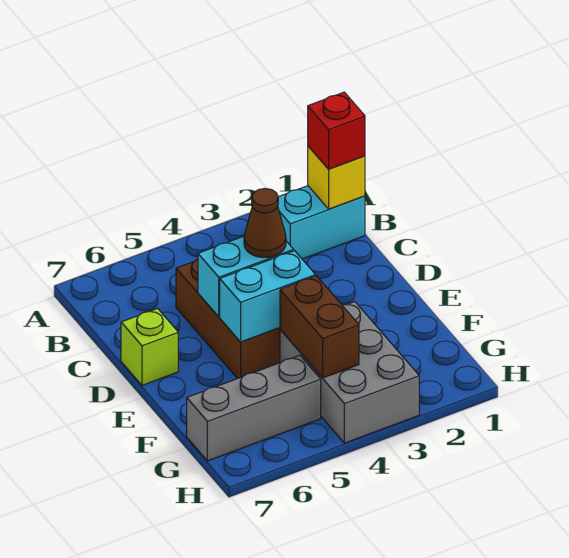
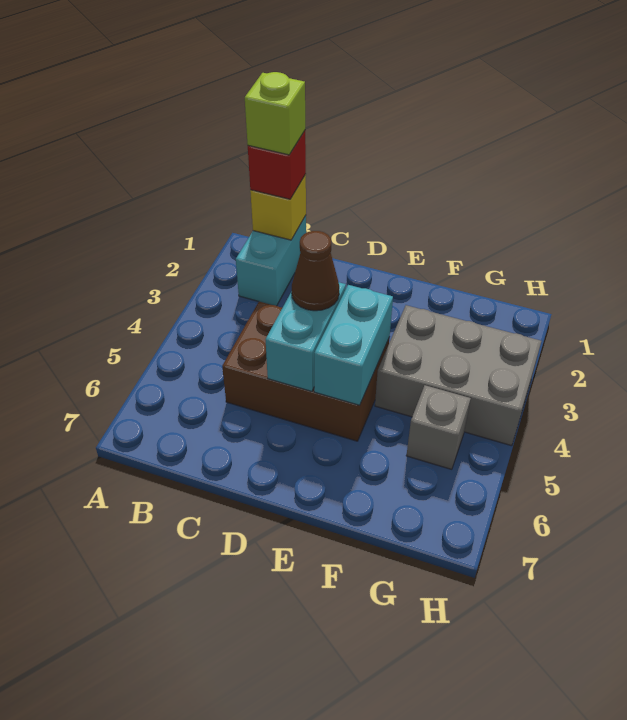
lime brick D7 level 1 -> lime brick B1 level 4
brown brick F4:G4 level 2 -> none
grey brick G5:G7 level 1 -> grey brick G5 level 1

